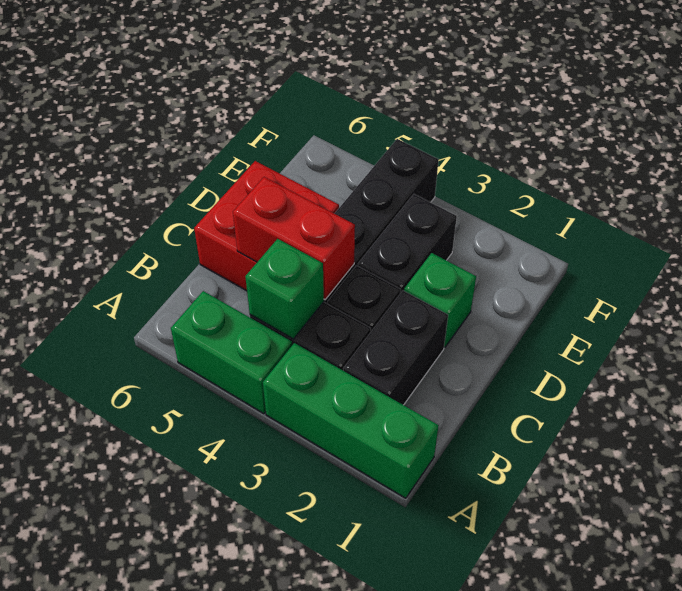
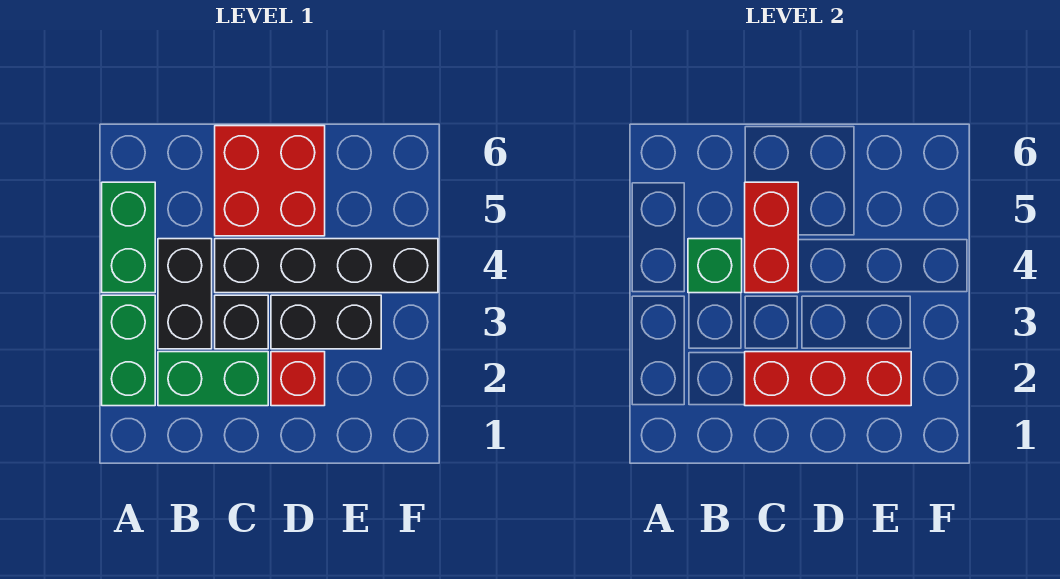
green brick A1:A3 level 1 -> green brick A2:A3 level 1
black brick B2:C2 level 1 -> green brick B2:C2 level 1
none -> red brick C2:E2 level 2
green brick D2 level 1 -> red brick D2 level 1

